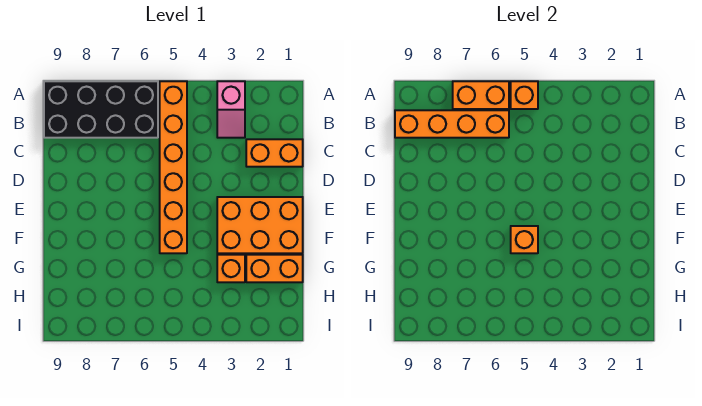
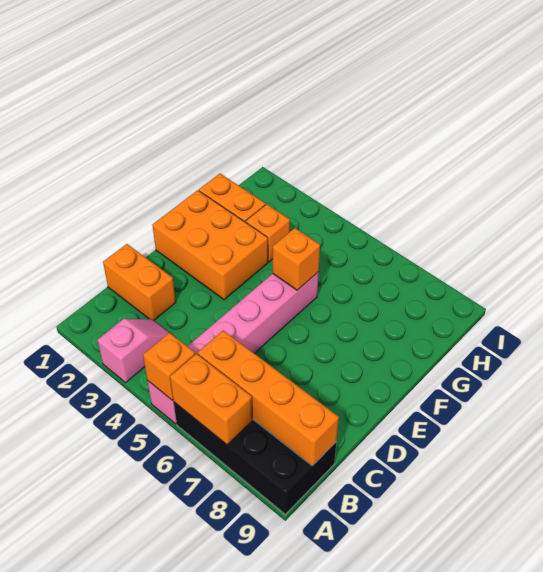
orange brick A5:F5 level 1 -> pink brick A5:F5 level 1

